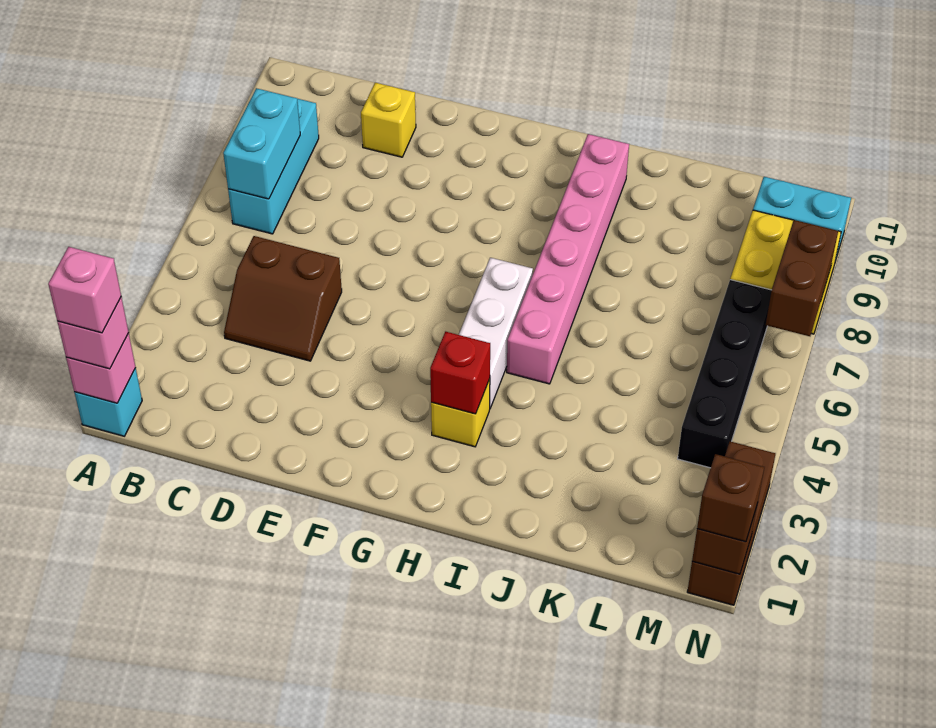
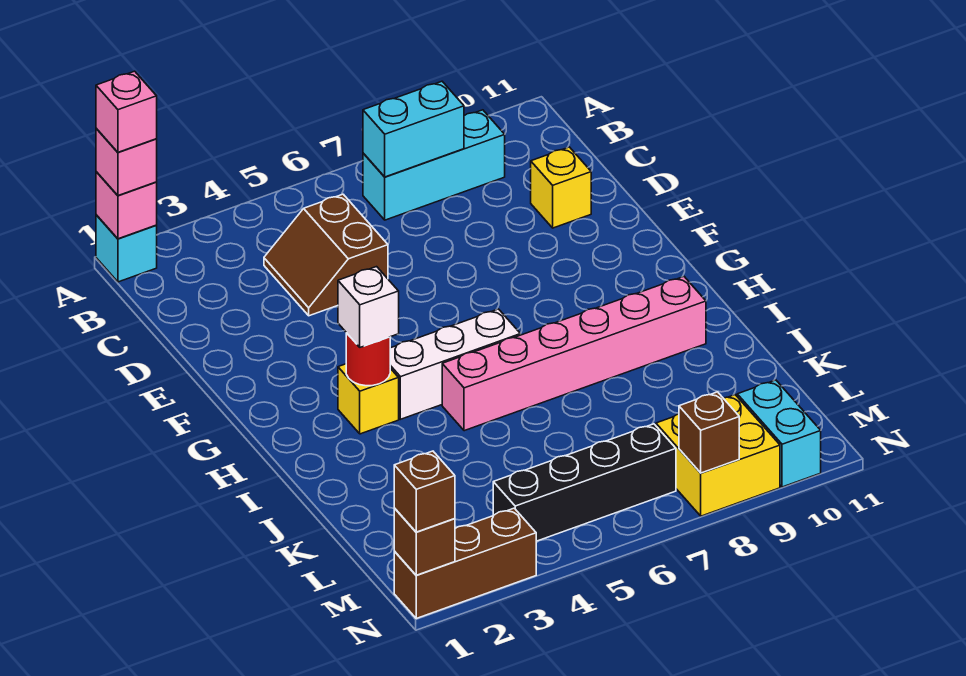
red brick H3 level 2 -> red round brick H3 level 2
none -> white brick H3 level 3
brown brick N7:N8 level 2 -> brown brick N8 level 2

